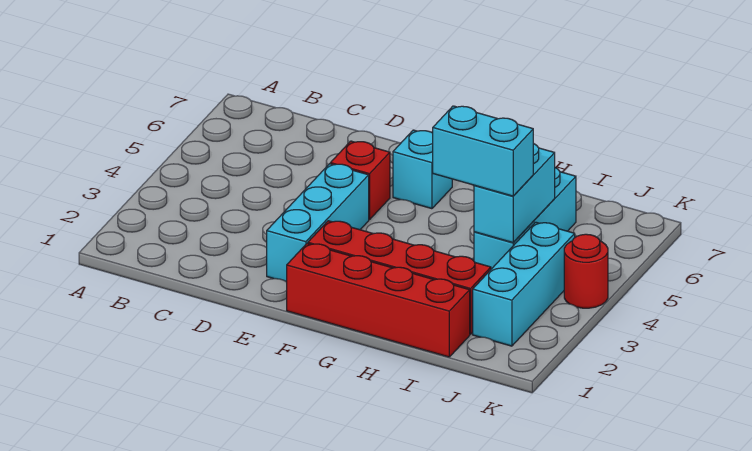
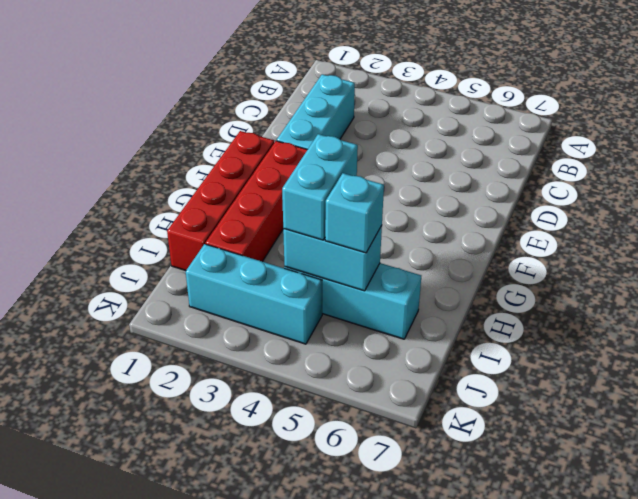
cyan brick E2:E4 level 1 -> cyan brick C2:E2 level 1
red brick E5 level 1 -> none
cyan brick F6 level 1 -> cyan brick I5 level 3
red round brick K4 level 1 -> none

